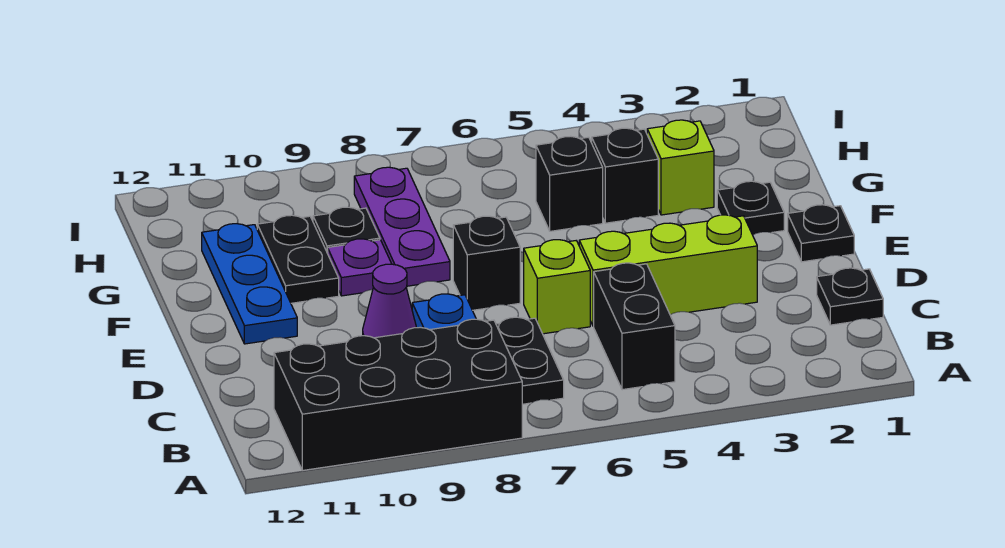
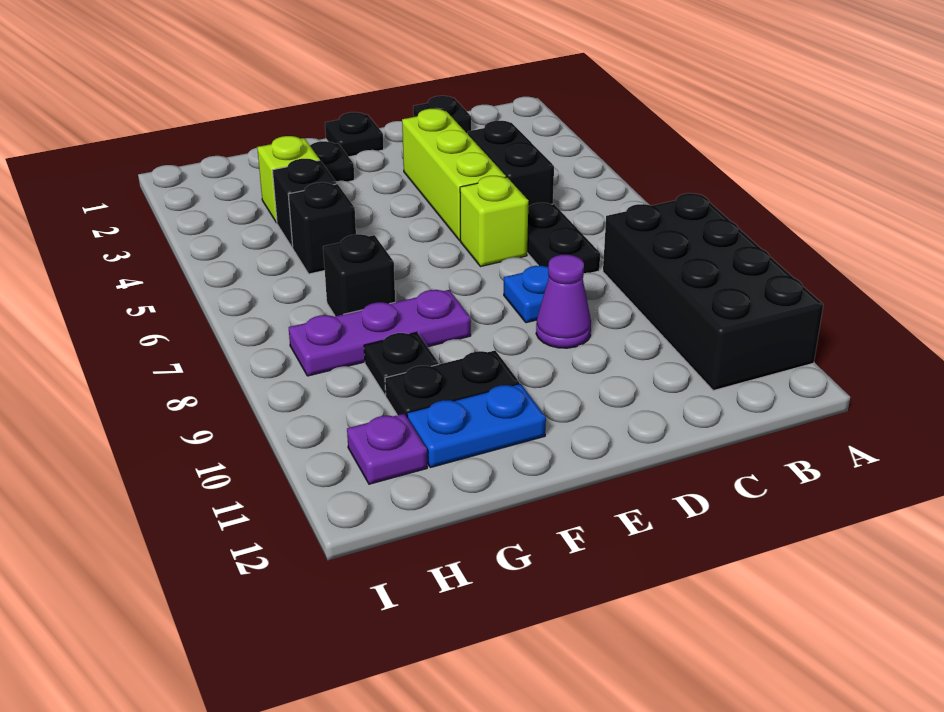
black brick B5:C5 level 1 -> black brick C4:C5 level 1
black plate B7:C7 level 1 -> black plate C6:C7 level 1
black brick E7 level 1 -> black brick G7 level 1
blue plate E11:G11 level 1 -> blue plate F11:G11 level 1
purple plate F9 level 1 -> purple plate H11 level 1

